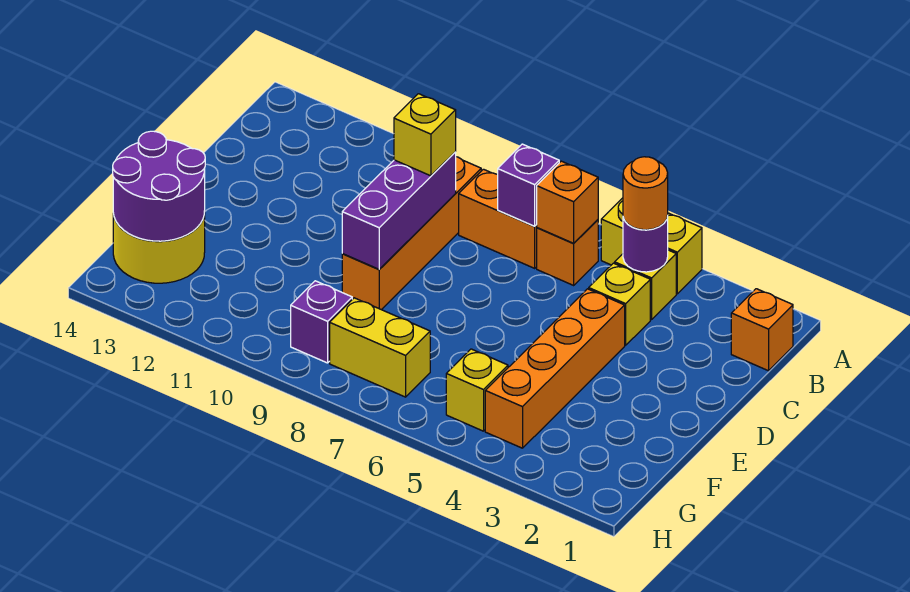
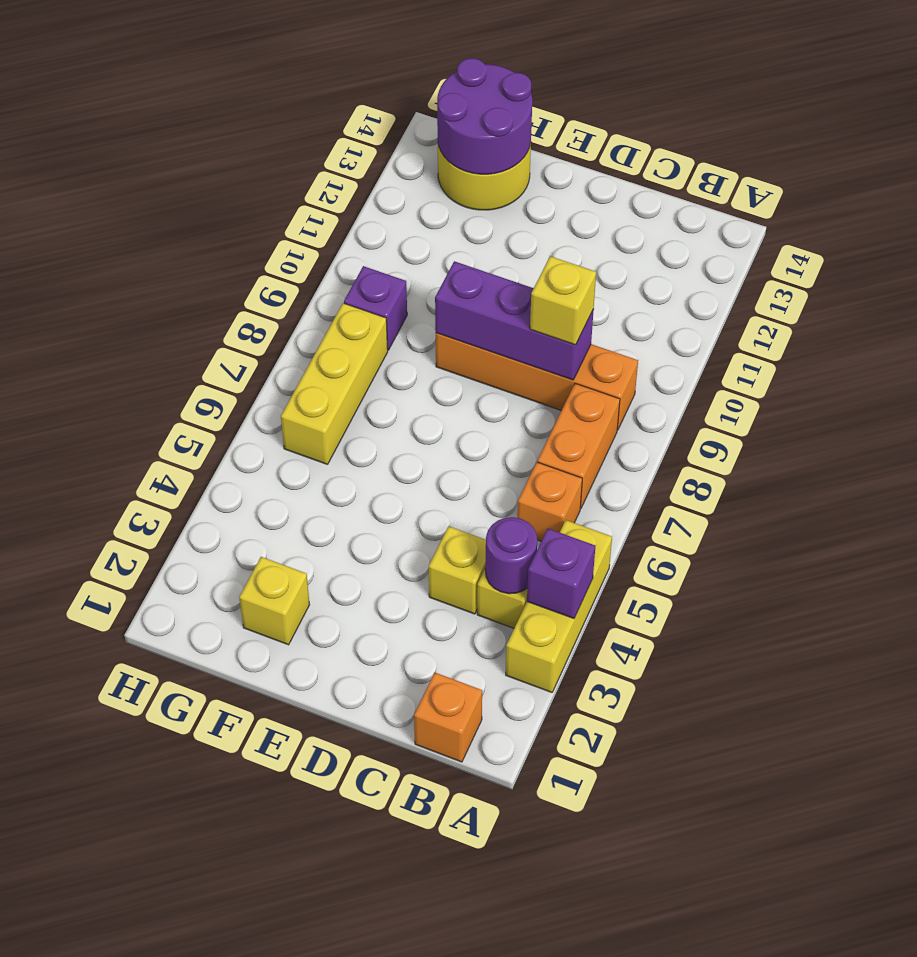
yellow brick A4:A5 level 1 -> yellow brick A3:A5 level 1
orange round brick B4 level 3 -> none
orange brick B6 level 2 -> none
purple brick B7 level 2 -> purple brick A4 level 2
orange brick D4:G4 level 1 -> none
yellow brick G5 level 1 -> yellow brick F2 level 1
yellow brick G7:G8 level 1 -> yellow brick G6:G8 level 1

